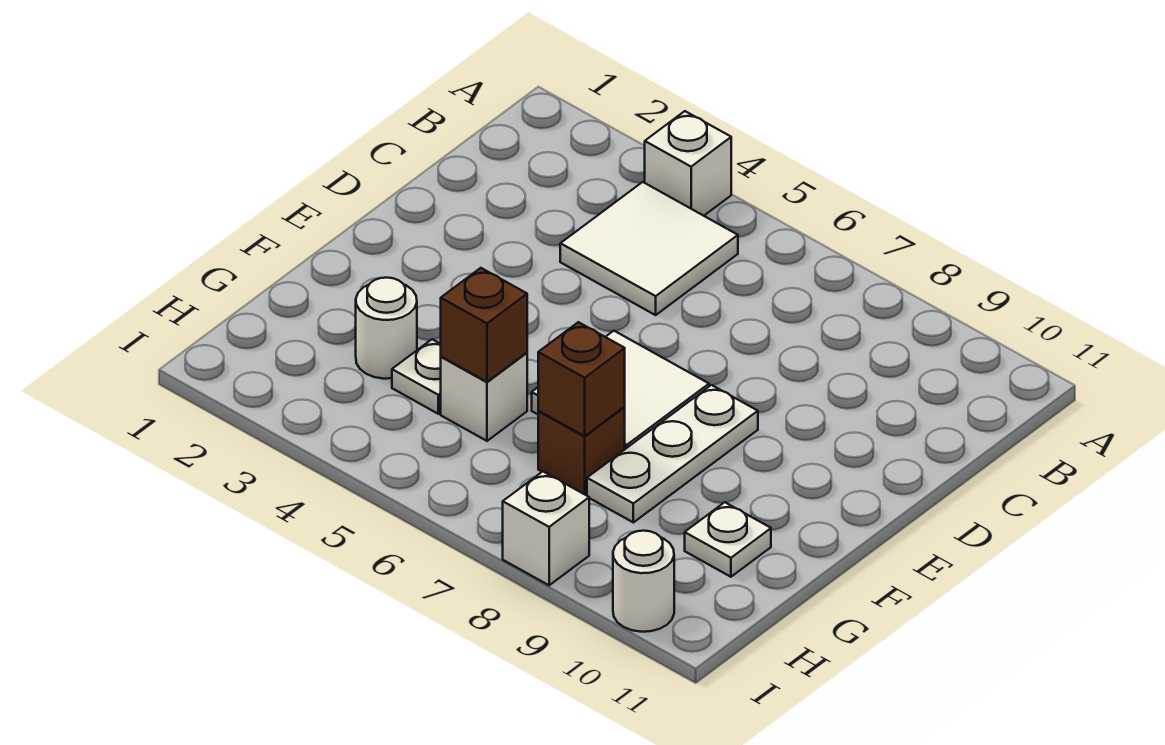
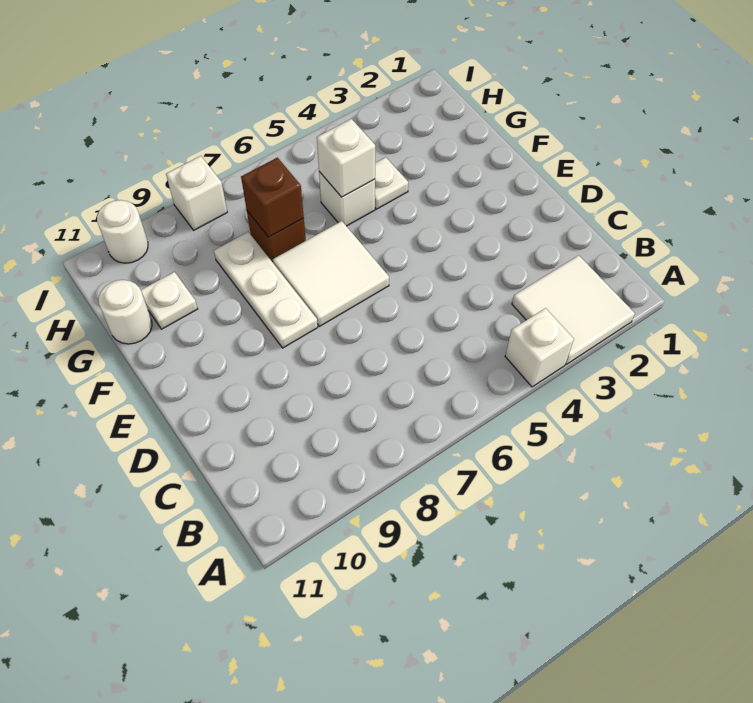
white tile B4:C5 level 1 -> white tile A2:B3 level 1
white round brick G3 level 1 -> white round brick G11 level 1
brown brick G5 level 2 -> white brick G5 level 2

